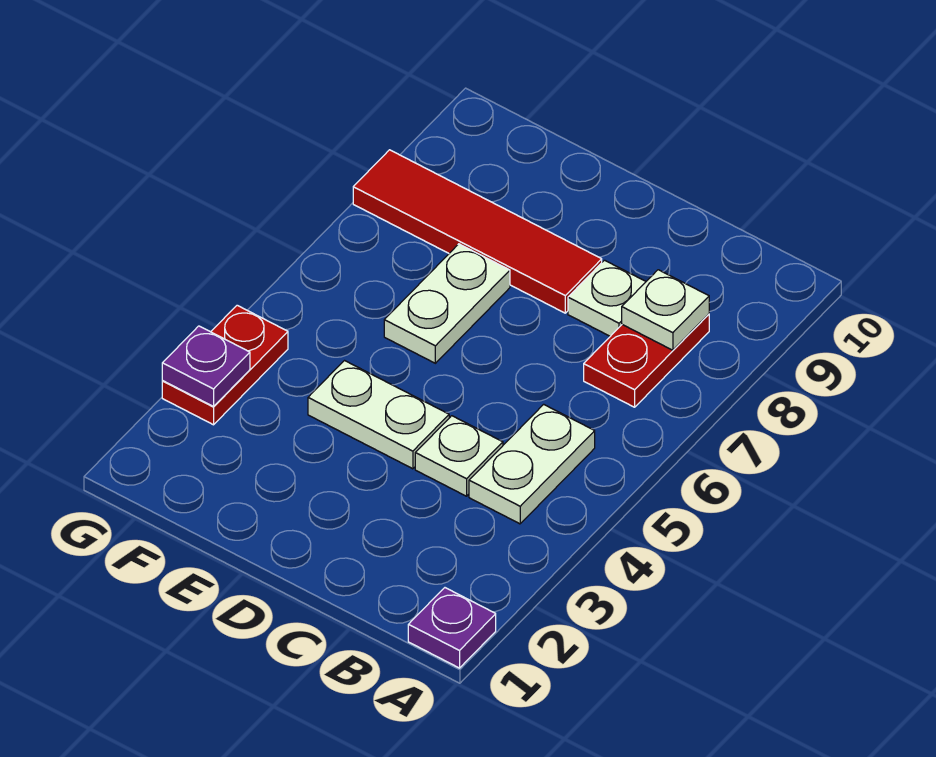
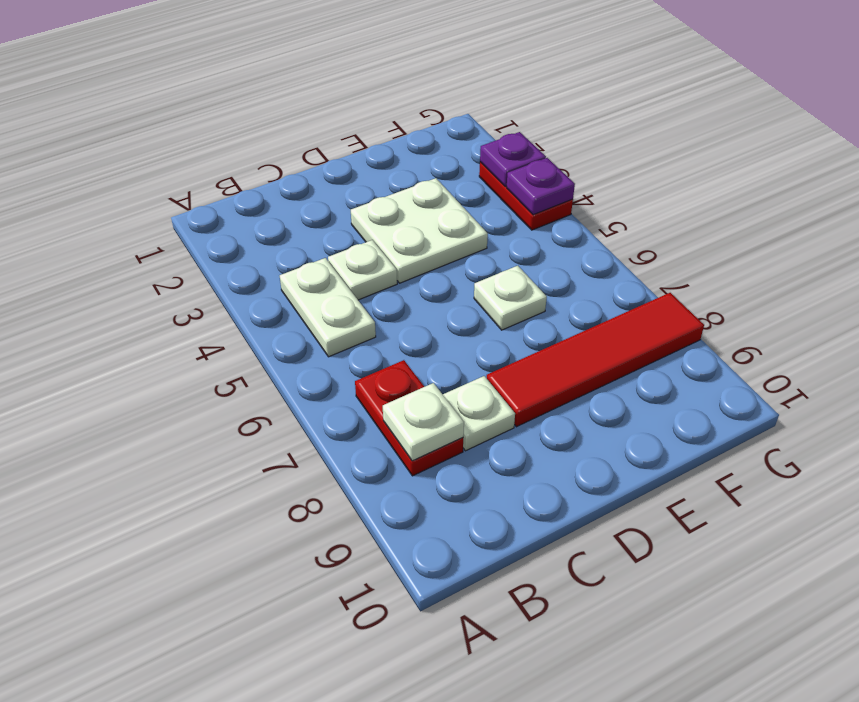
purple plate A1 level 1 -> purple plate G4 level 2
white plate D4:E4 level 1 -> white plate D3:E4 level 1
white plate E6:E7 level 1 -> white plate E6 level 1

